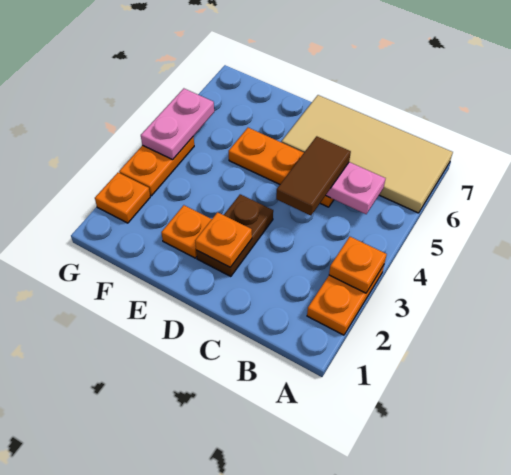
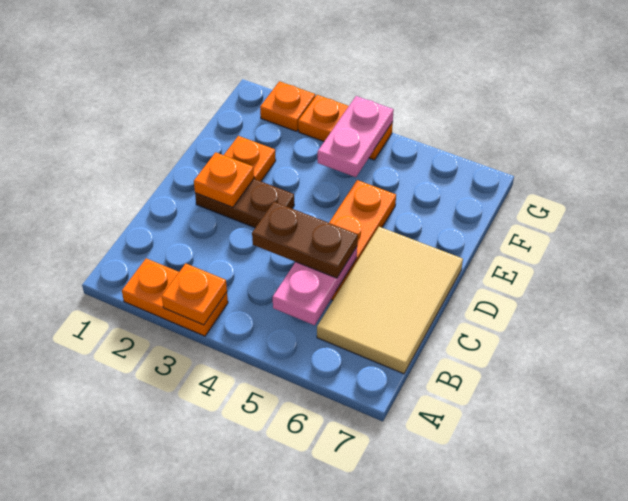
tan tile A6:D7 level 1 -> tan tile B6:D7 level 1
brown tile C4:C5 level 3 -> brown plate C4:C5 level 3
pink plate G4:G5 level 2 -> pink plate F4:G4 level 2

